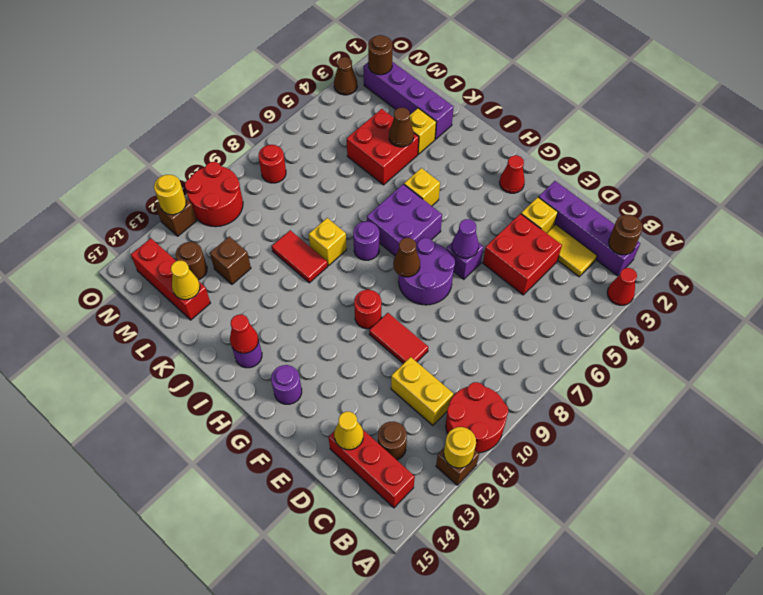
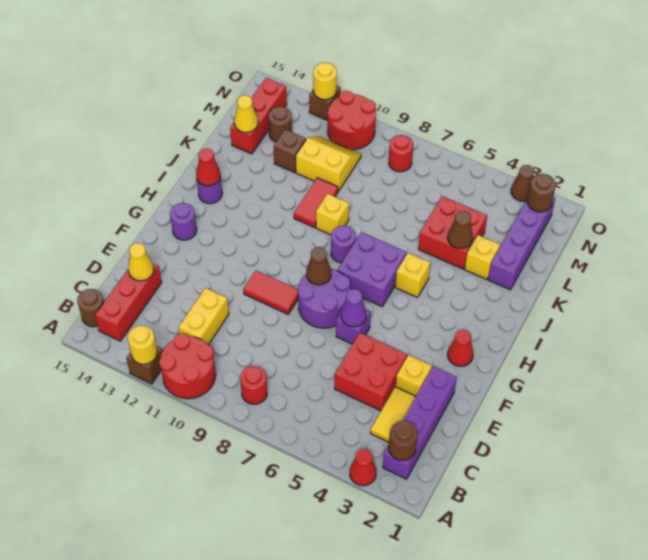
brown round brick C13 level 1 -> brown round brick B15 level 1
red tile E10:F10 level 1 -> red tile F9:F10 level 1
red round brick G10 level 1 -> red round brick B8 level 1
none -> yellow slope L10:M11 level 1 top L

